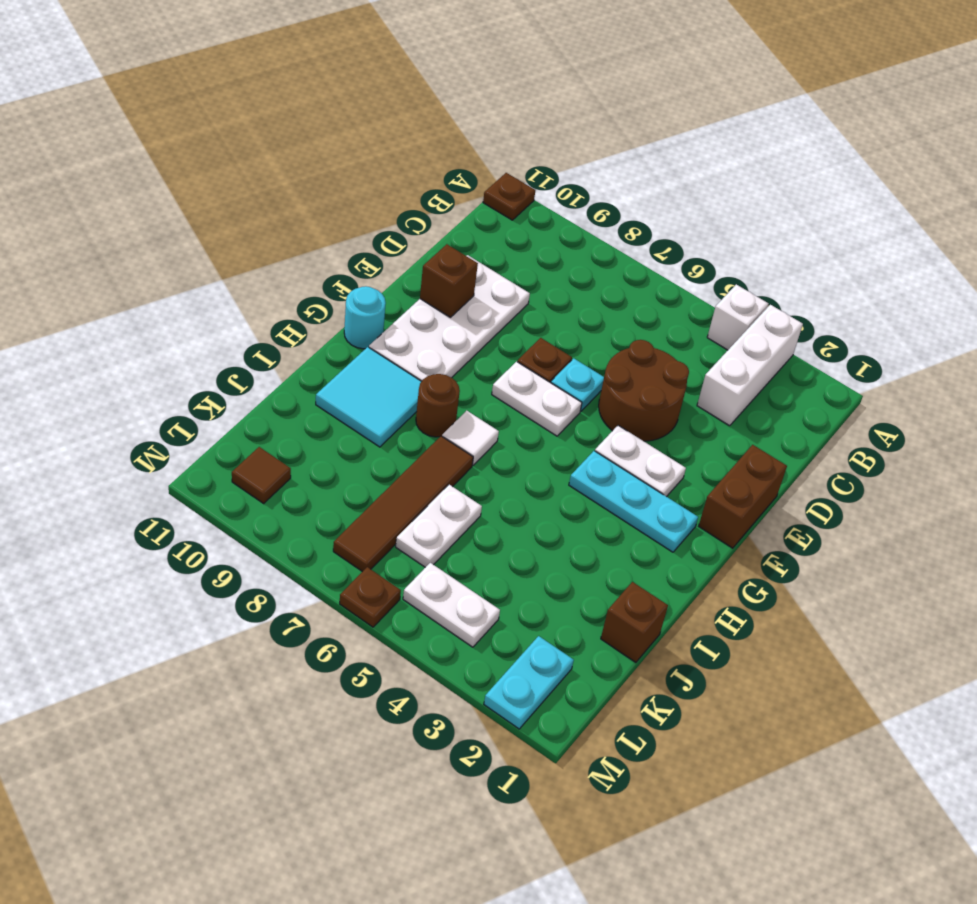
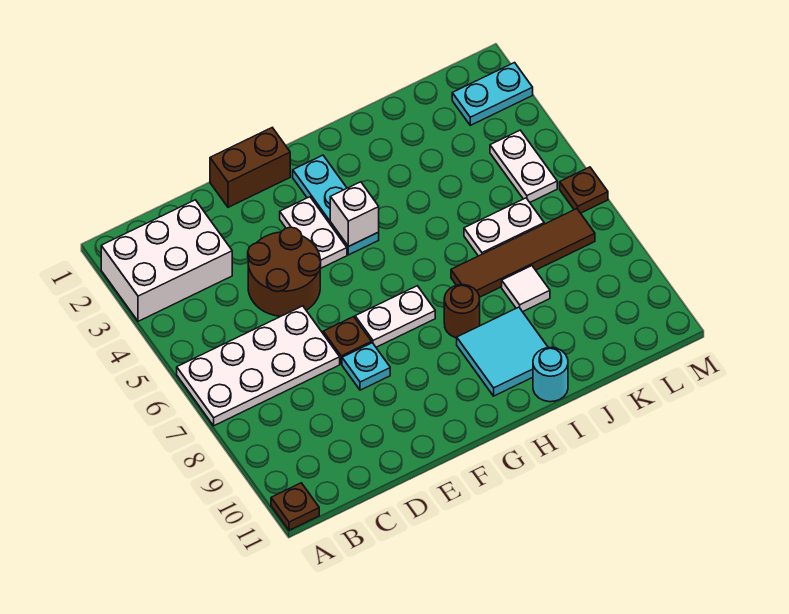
white brick A3:C3 level 1 -> white brick A2:C3 level 1
white brick A4 level 1 -> white brick G4 level 2
white plate D9:G10 level 1 -> white plate A6:D7 level 1
cyan plate E6 level 1 -> cyan plate E8 level 1
brown brick E10 level 2 -> none
white plate F6:F7 level 1 -> white plate F7:G7 level 1
cyan round brick G11 level 1 -> cyan round brick I11 level 1
white tile H7 level 1 -> white tile J8 level 1
brown brick J1 level 1 -> none
brown tile L10 level 1 -> none

